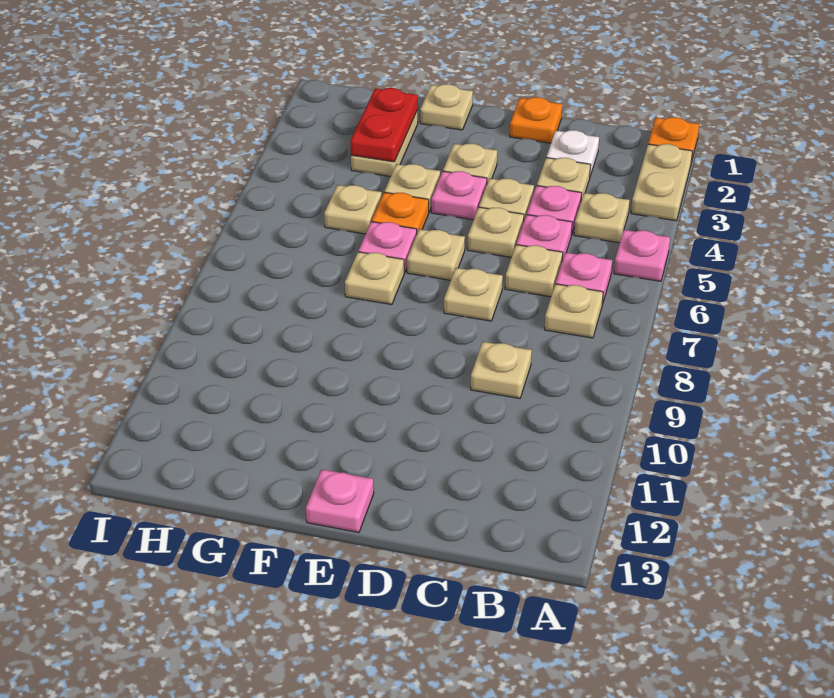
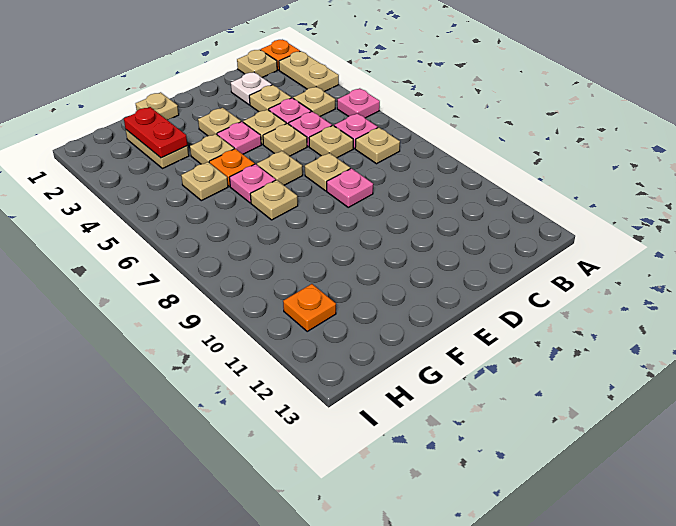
tan plate C9 level 1 -> tan plate B1 level 1
orange plate D1 level 1 -> orange plate H11 level 1
pink plate E13 level 1 -> pink plate D8 level 1

